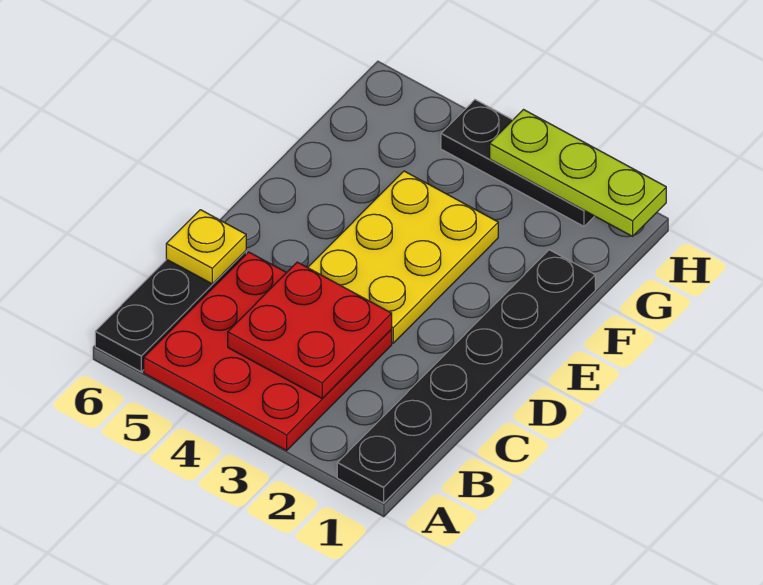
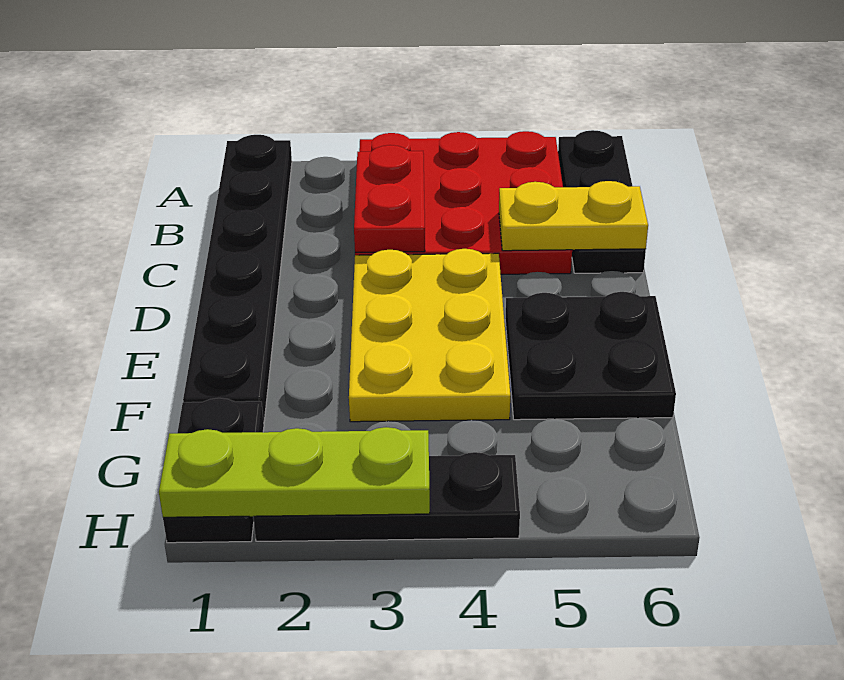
red plate B3:C4 level 2 -> red plate B3:C3 level 2
yellow plate C6 level 2 -> yellow plate C5:C6 level 2
none -> black plate E5:F6 level 1
none -> black plate G1:H1 level 1

